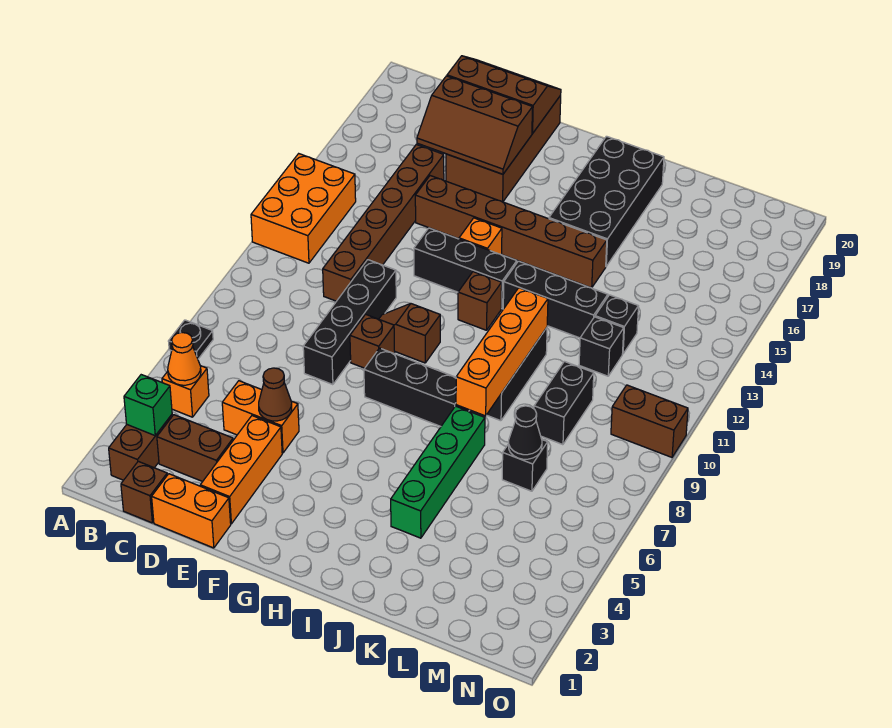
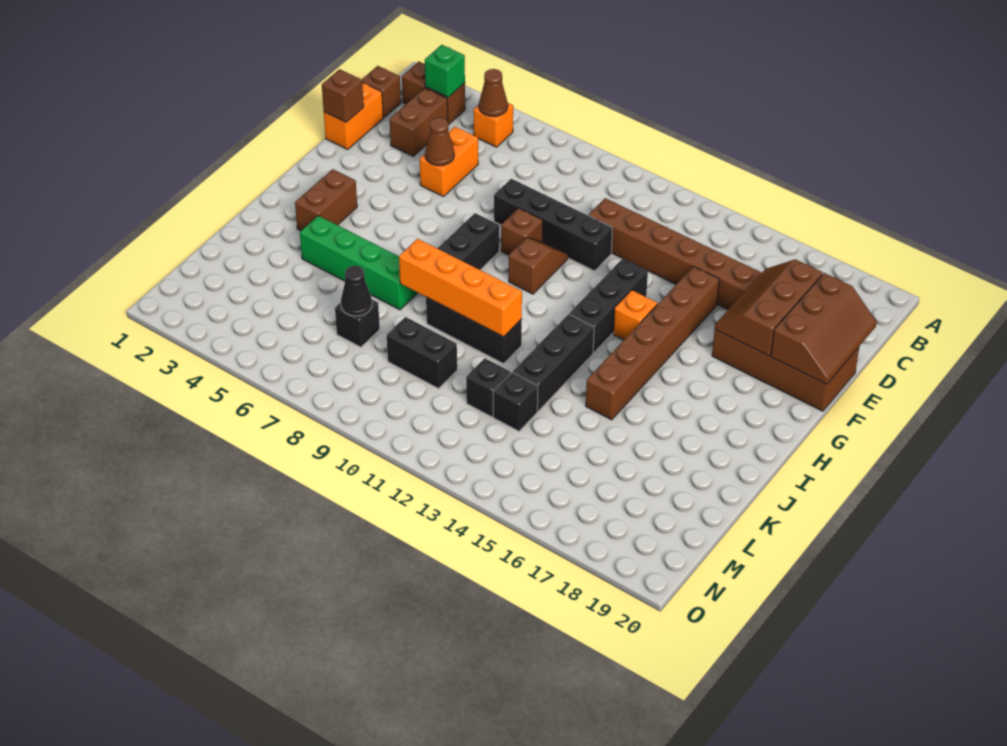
black plate A7 level 1 -> none
orange brick A12:B14 level 1 -> none
orange cone B5 level 2 -> brown cone B5 level 2
orange brick E2:E4 level 1 -> none
brown brick H12 level 1 -> brown brick E1 level 2
black brick I16:J19 level 1 -> none
brown brick N10:O10 level 1 -> brown brick H3:I3 level 1

